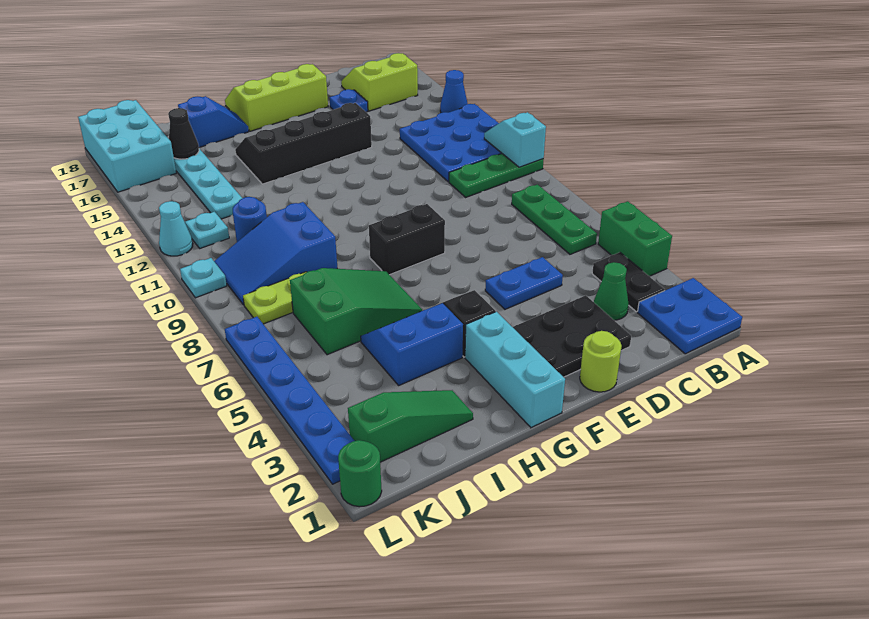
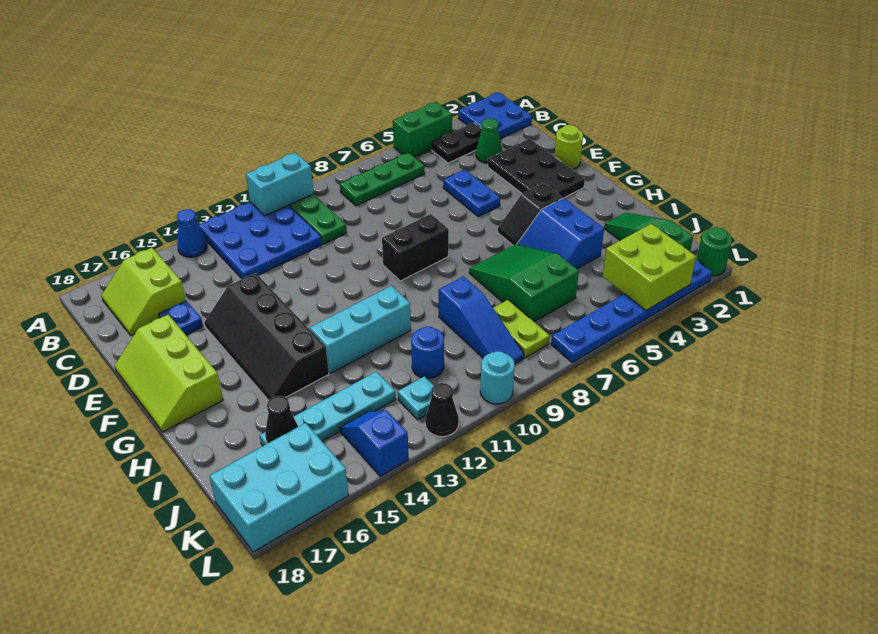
cyan slope A10:A11 level 2 top 10 -> cyan brick A10:A11 level 2
black brick F8:G8 level 1 -> black brick F8:F9 level 1
cyan brick G1:G3 level 1 -> cyan brick H11:H13 level 1
blue slope H17:I17 level 1 top I -> blue slope K14:L14 level 1 top L
blue slope I9:K10 level 1 top I -> blue slope I9:K9 level 1 top I
none -> lime brick K3:L4 level 2
cyan plate L10 level 1 -> cyan round brick L10 level 1
cyan cone L12 level 1 -> black cone L12 level 1

